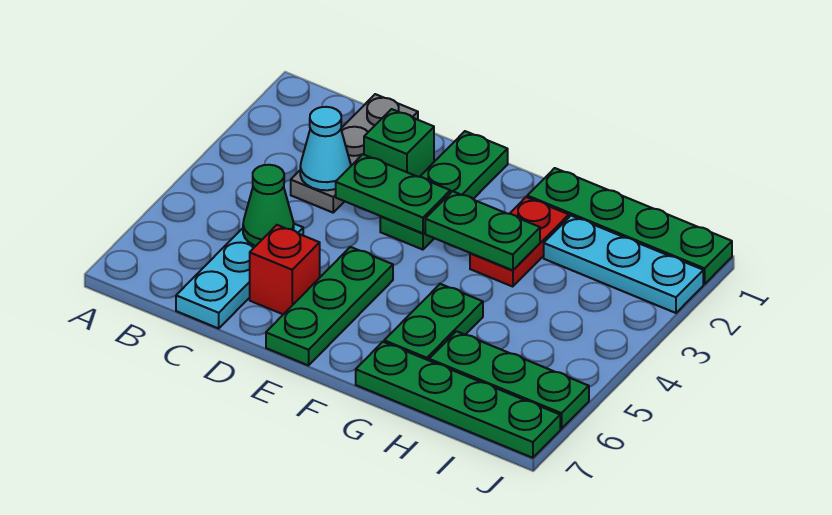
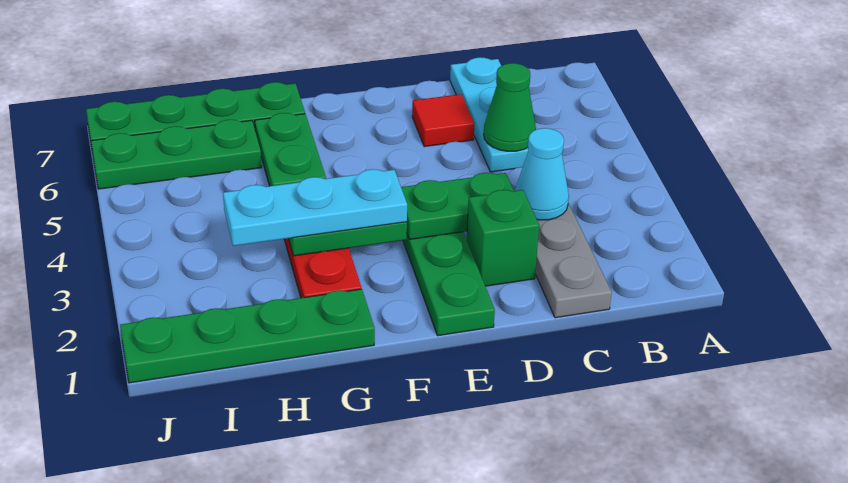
red brick D6 level 1 -> red tile D6 level 1
green plate E5:E7 level 1 -> none
cyan plate H2:J2 level 1 -> cyan plate F3:H3 level 3

